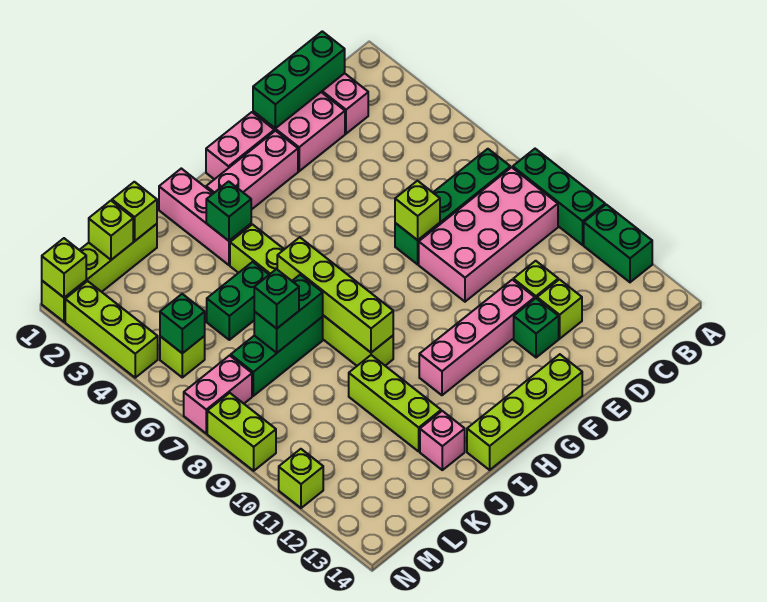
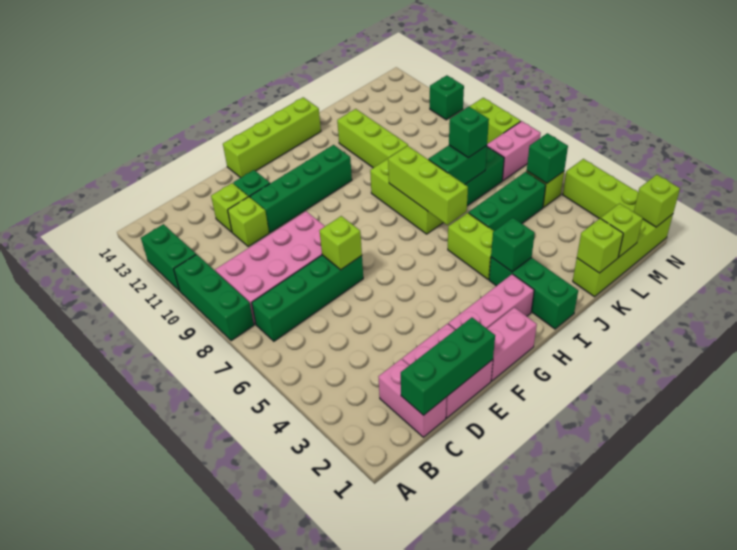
pink brick E11:H11 level 1 -> green brick E11:H11 level 1
pink brick I1:I3 level 1 -> green brick I1:I3 level 1
lime brick I6:I9 level 2 -> lime brick I6:I8 level 2
green brick J5:K5 level 1 -> green brick J5:L5 level 1
pink brick J13 level 1 -> none
lime brick N11 level 1 -> green brick N11 level 1

